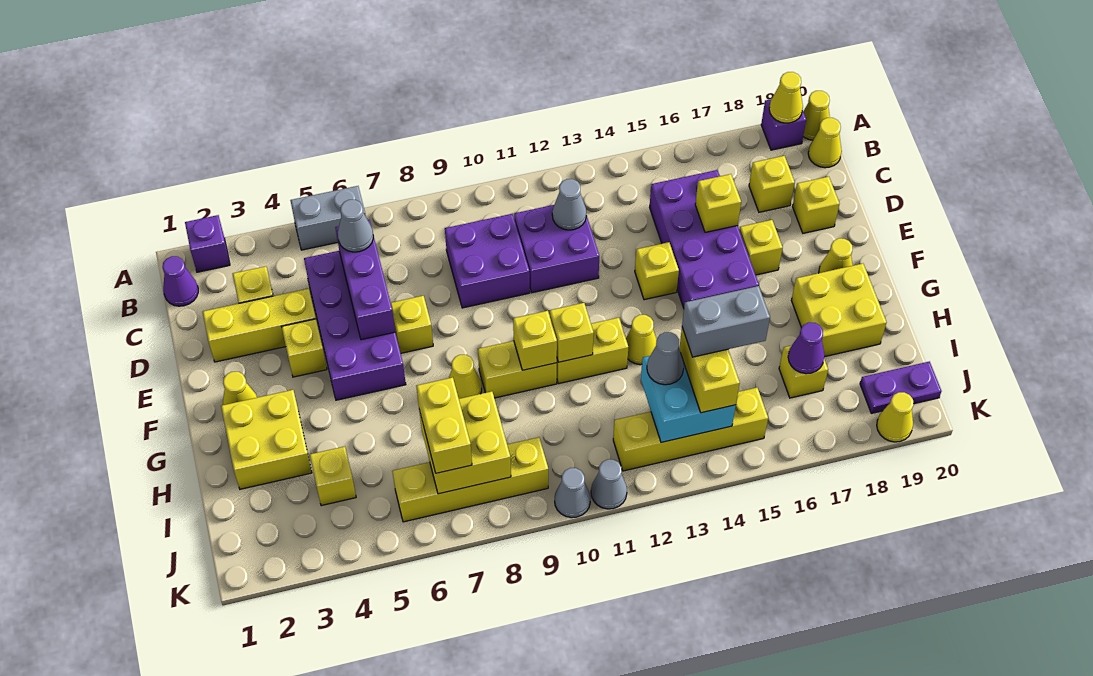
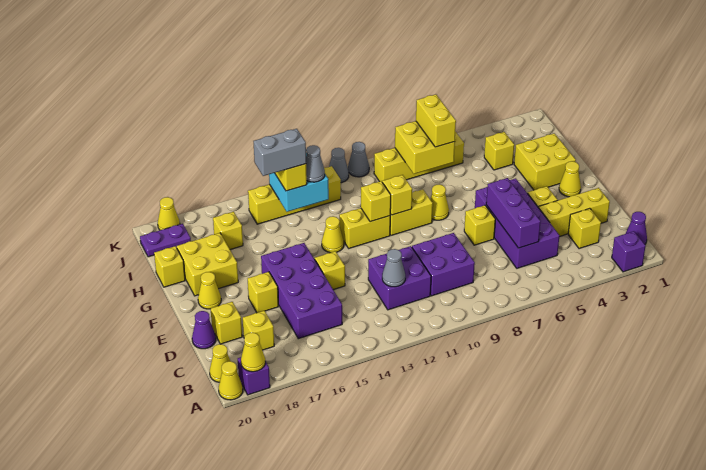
grey brick A5:A6 level 1 -> none
grey cone C6 level 3 -> none
yellow brick D16 level 2 -> yellow brick H20 level 1
purple cone I17 level 2 -> purple cone D20 level 1

